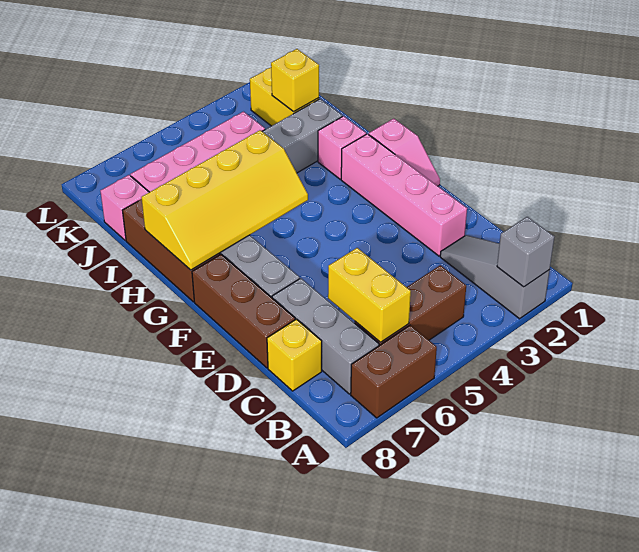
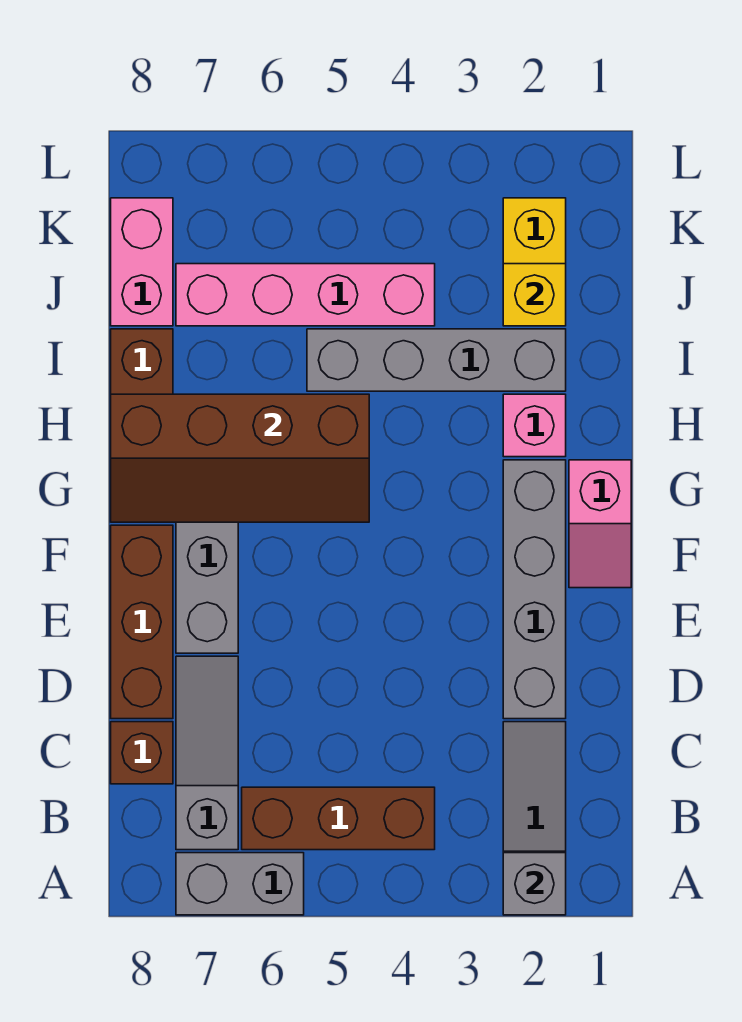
brown brick A6:A7 level 1 -> grey brick A6:A7 level 1
yellow brick B6:C6 level 2 -> none
grey brick B7:D7 level 1 -> grey slope B7:D7 level 1 top B
yellow brick C8 level 1 -> brown brick C8 level 1
pink brick D2:G2 level 1 -> grey brick D2:G2 level 1
yellow slope G5:H8 level 2 top H -> brown slope G5:H8 level 2 top H
pink brick J8 level 1 -> pink brick J8:K8 level 1

